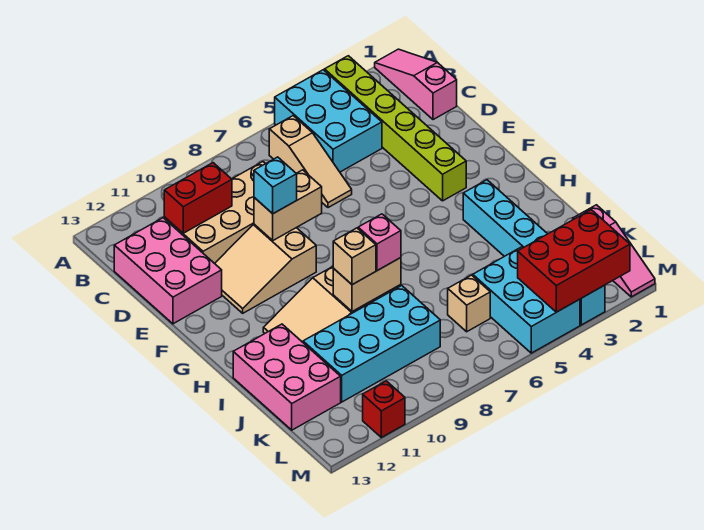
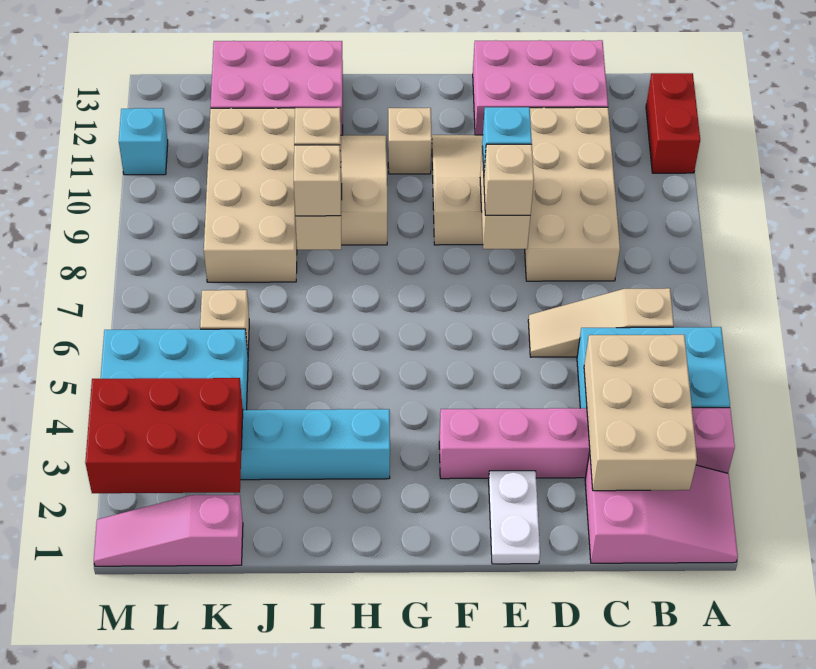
pink slope A1:C1 level 1 top C -> pink slope A1:C2 level 1 top C
lime brick A3:F3 level 1 -> pink brick A3:F3 level 1
none -> tan brick B2:C4 level 2
red brick C10:C11 level 2 -> red brick A11:A12 level 1
none -> white plate E1:E2 level 1
none -> tan brick E8 level 3
none -> tan brick G11 level 1
pink brick I8 level 3 -> tan brick I8 level 3
cyan brick J8:K11 level 1 -> tan brick J8:K11 level 1
red brick L2:M4 level 2 -> red brick K2:M3 level 2
red brick M11 level 1 -> cyan brick M11 level 1

